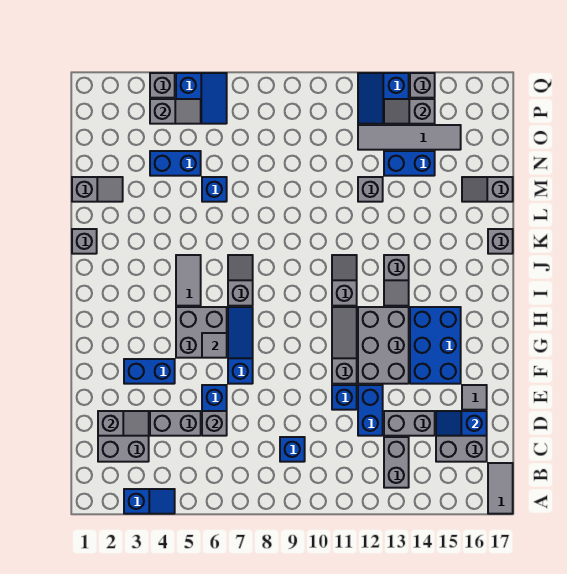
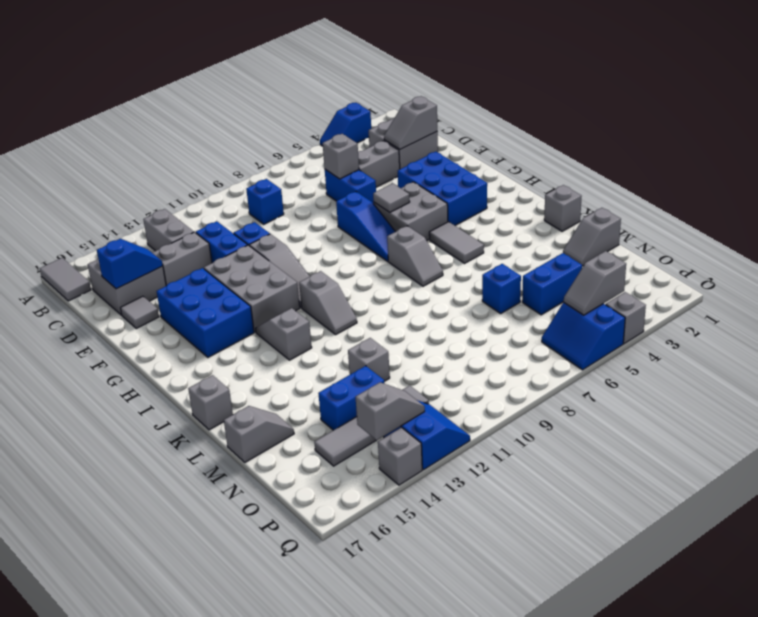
blue brick F3:F4 level 1 -> blue brick F3:H4 level 1

